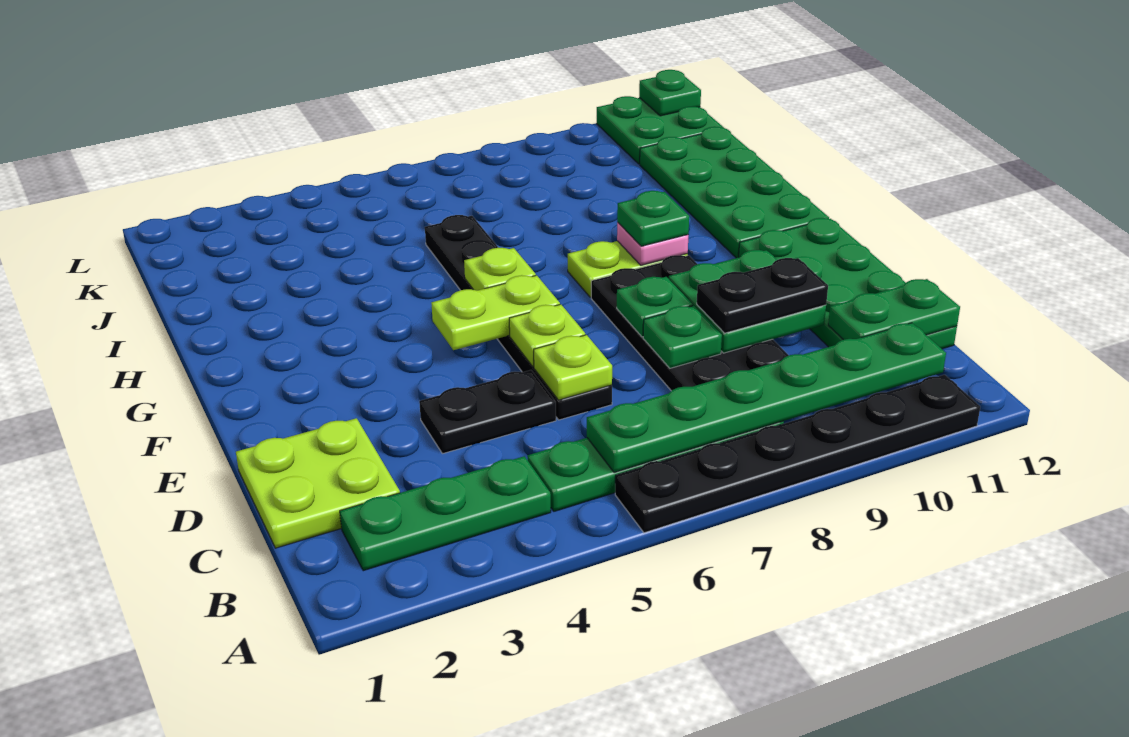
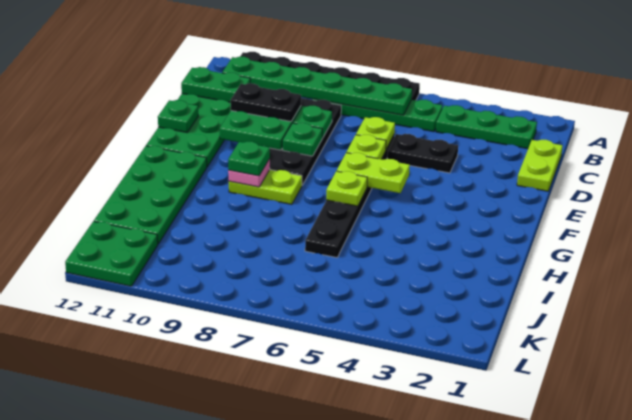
lime plate C1:D2 level 1 -> lime plate C1:D1 level 1
green plate L12 level 2 -> green plate E12 level 2

